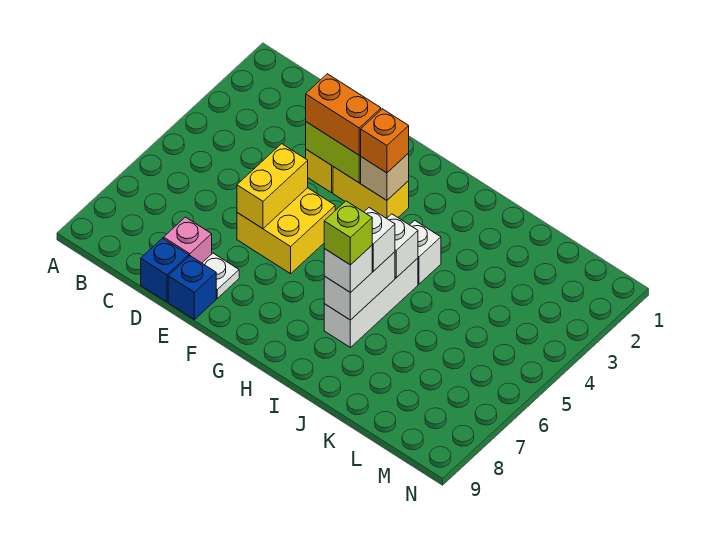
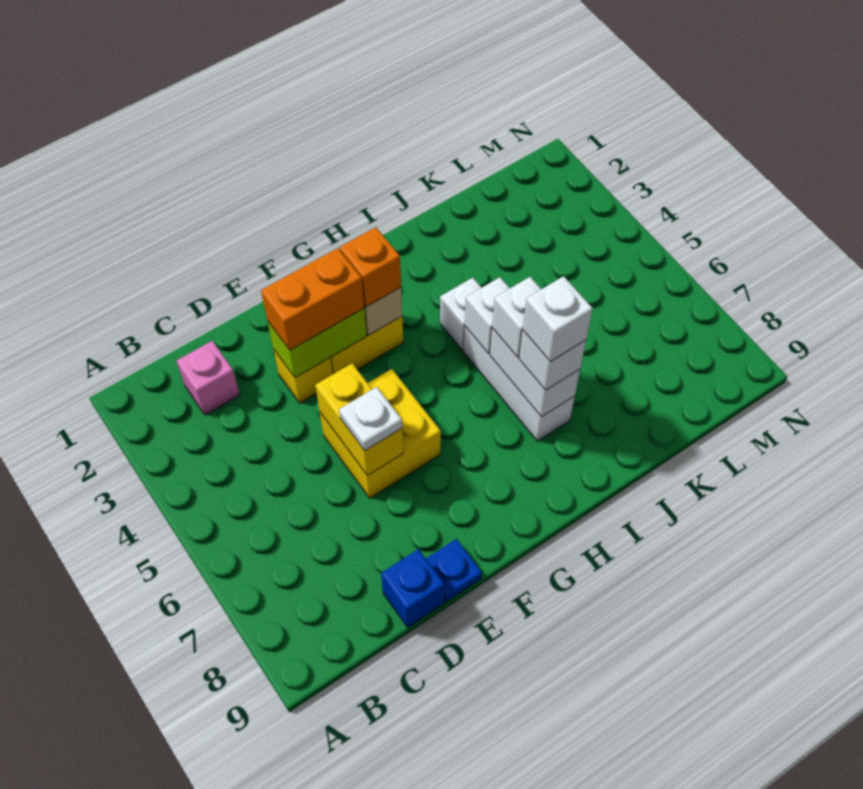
pink brick D8 level 1 -> pink brick C2 level 1
white plate E8 level 1 -> white plate E6 level 3
blue brick E9 level 1 -> blue plate E9 level 1
lime brick I7 level 4 -> white brick I7 level 4

